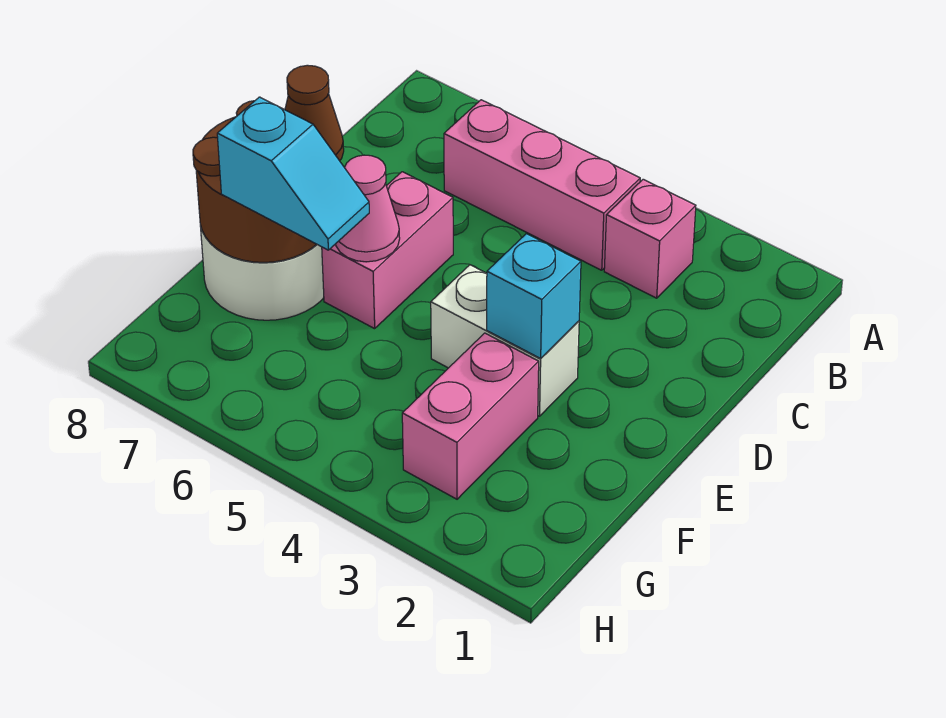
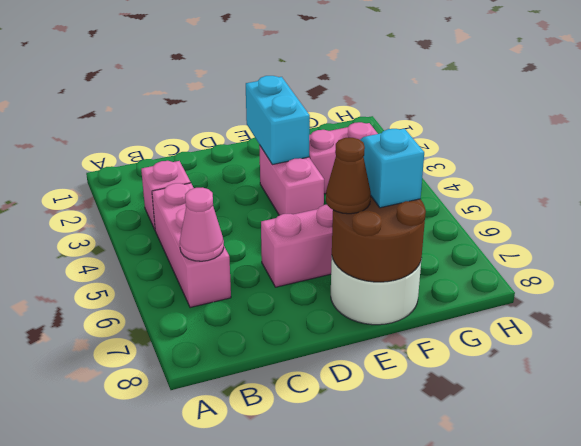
white brick E3:E4 level 1 -> pink brick E3:E4 level 1
cyan brick E3 level 2 -> cyan brick E2:E3 level 2
pink cone E6 level 2 -> pink cone B6 level 2

